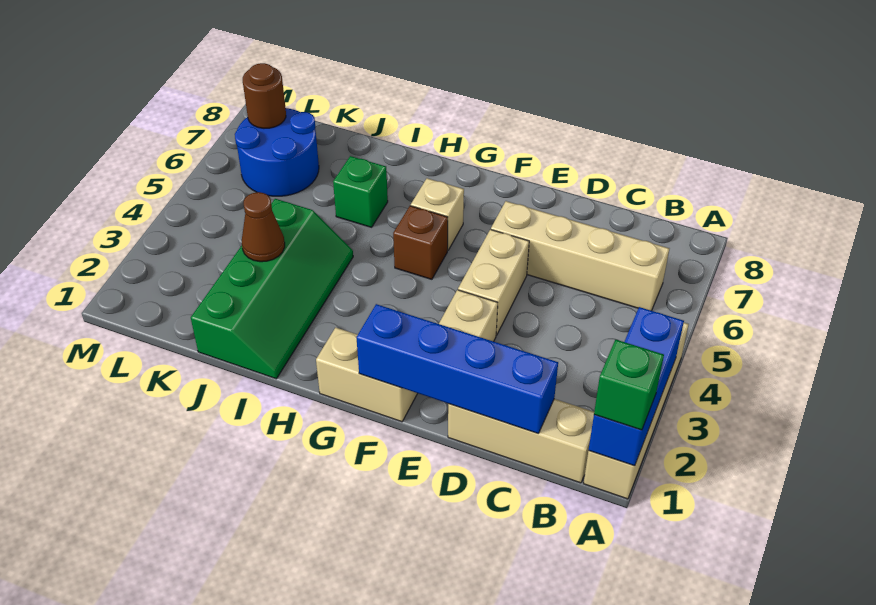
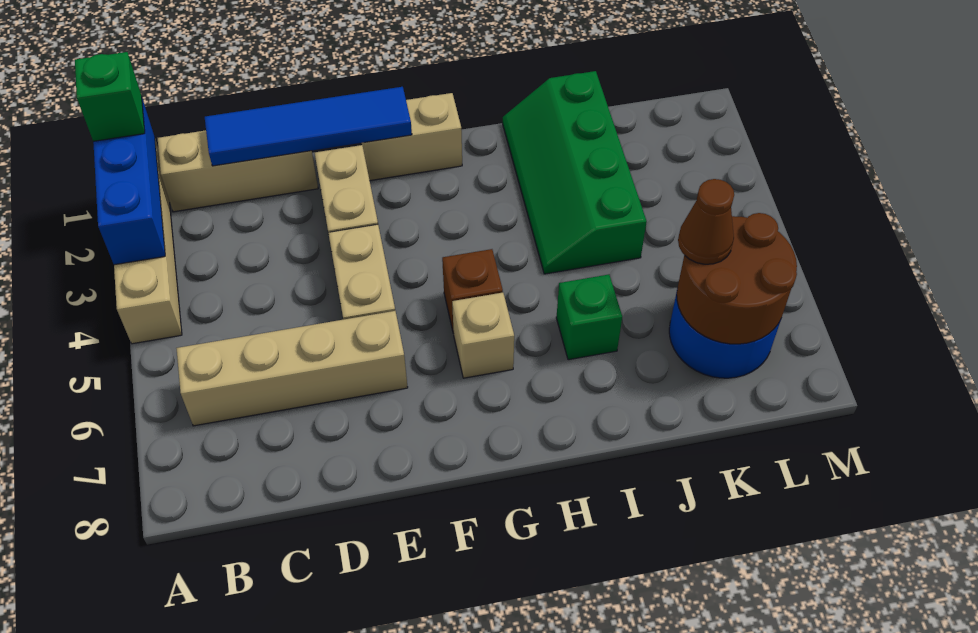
blue brick C1:F1 level 2 -> blue tile C1:F1 level 2
brown cone J3 level 2 -> brown cone K6 level 3
brown round brick L7 level 2 -> brown round brick K6:L7 level 2

